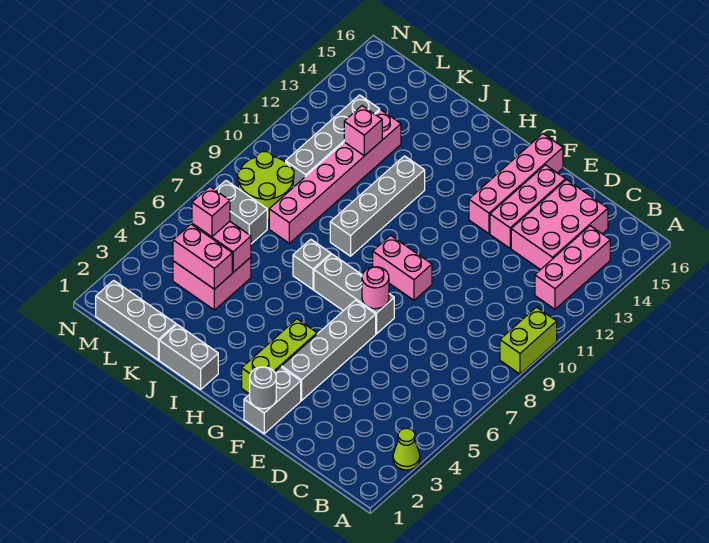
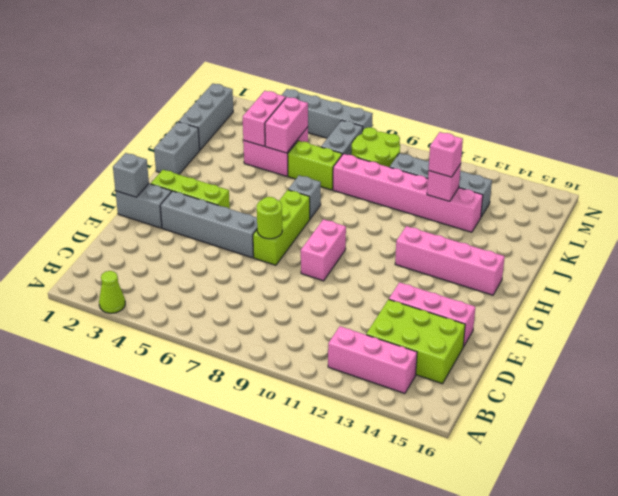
lime brick A9:A10 level 1 -> lime brick K6:K7 level 1
pink brick C13:D15 level 1 -> lime brick C13:D15 level 1
grey round brick F1 level 2 -> grey brick F1 level 2
grey brick F7:H7 level 1 -> lime brick F7:H7 level 1
pink round brick F7 level 2 -> lime round brick F7 level 2
pink brick F13:F16 level 1 -> pink brick H12:H15 level 1
grey brick I9:I12 level 1 -> grey brick N4:N7 level 1
pink brick L5 level 3 -> pink brick K12 level 3

